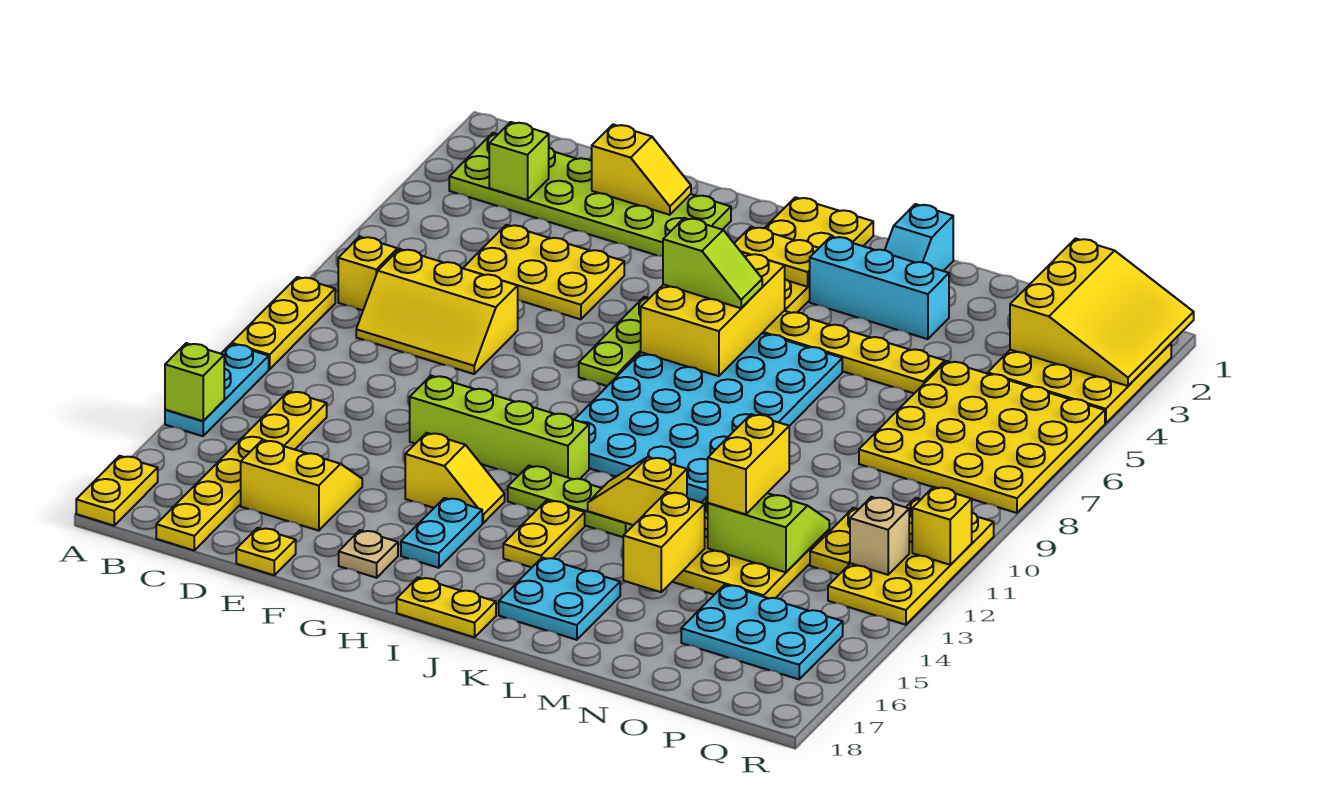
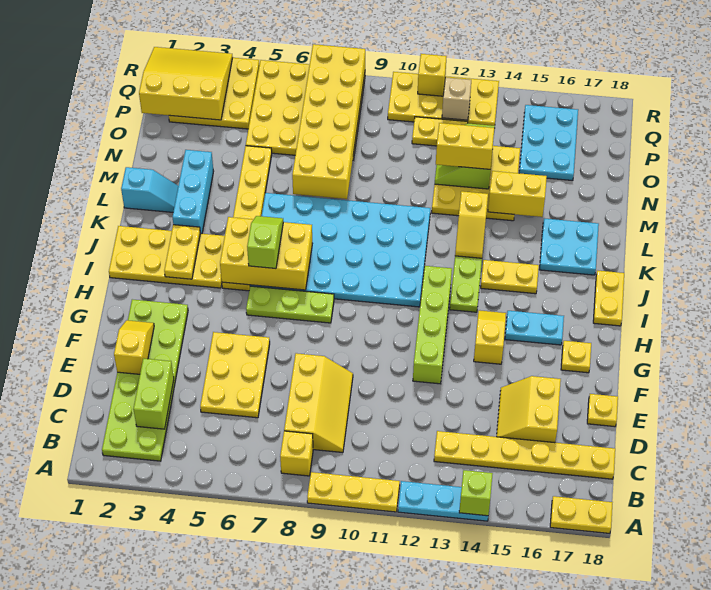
lime brick C3 level 2 -> lime brick C3:D3 level 2
tan plate G17 level 1 -> yellow plate G17 level 1
none -> yellow brick M7:R8 level 2

